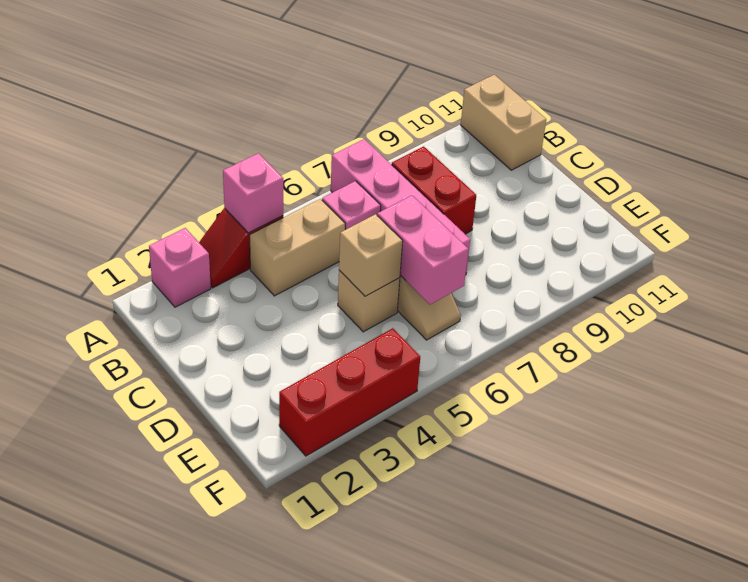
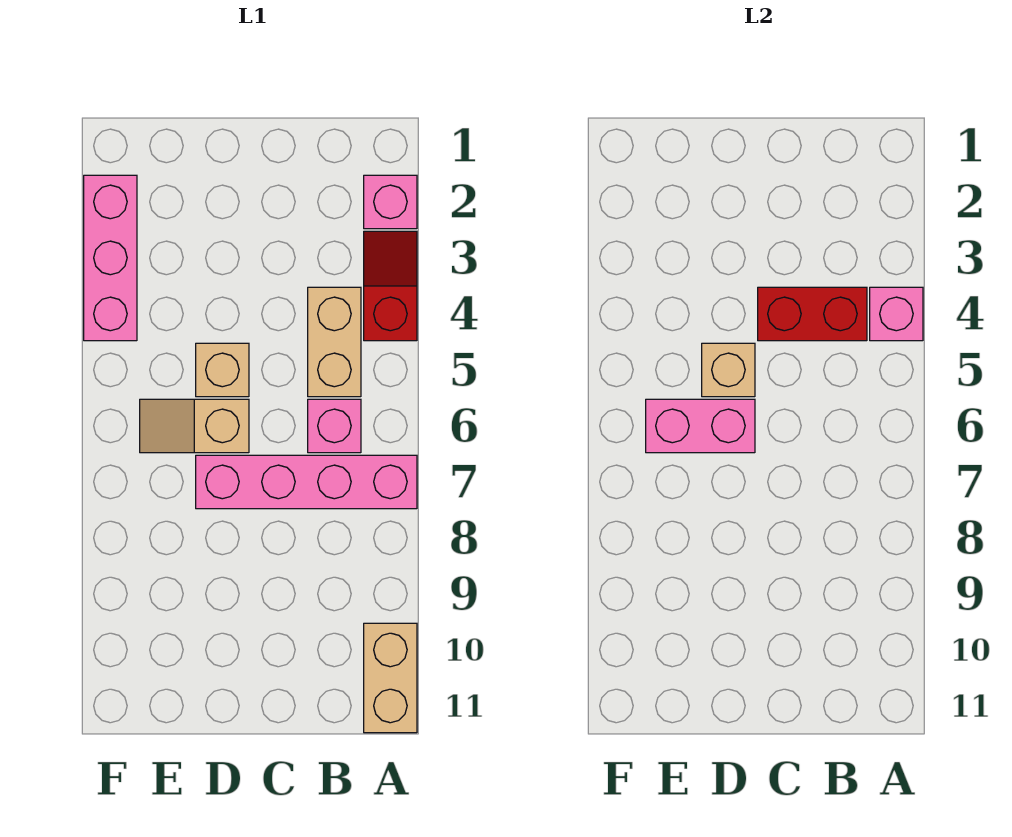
tan brick A11:B11 level 1 -> tan brick A10:A11 level 1
red brick B8:C8 level 1 -> red brick B4:C4 level 2
red brick F2:F4 level 1 -> pink brick F2:F4 level 1

